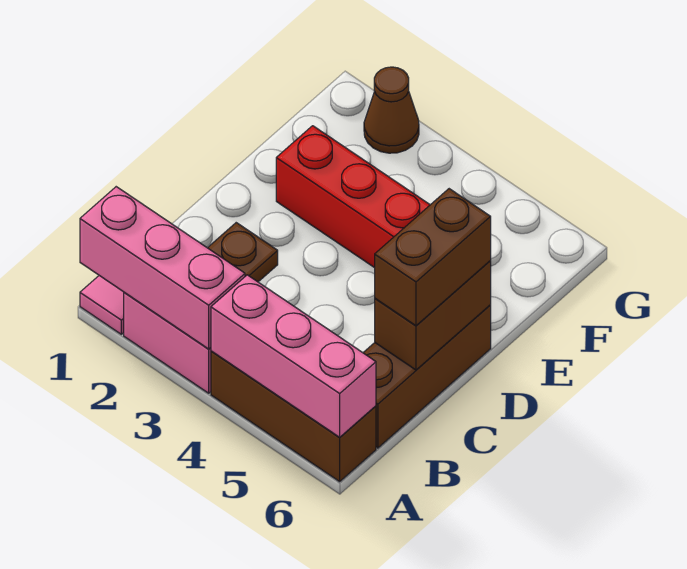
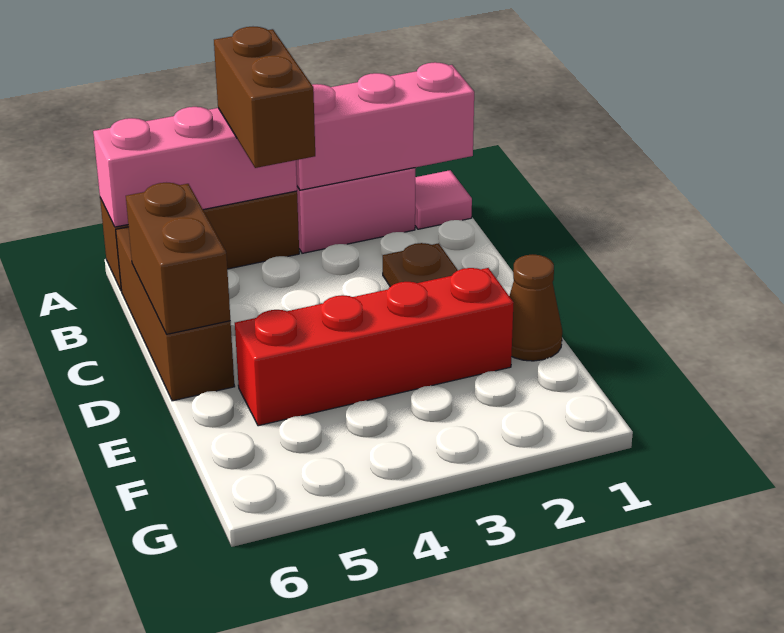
brown brick C6:D6 level 3 -> brown brick A4:B4 level 3
brown cone G2 level 1 -> brown cone E1 level 1

